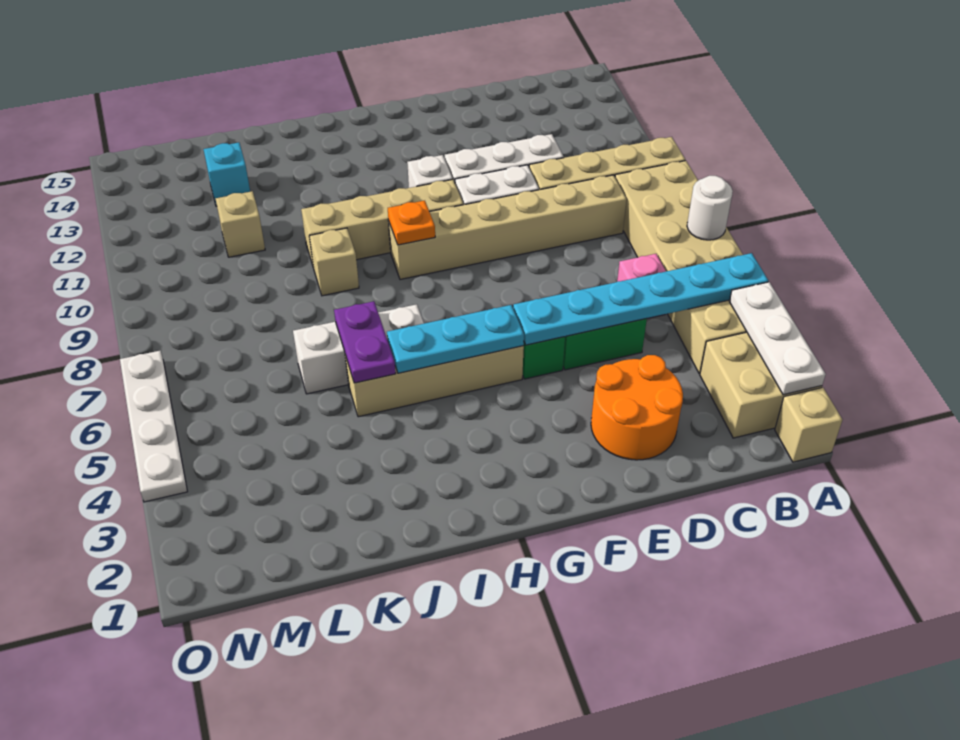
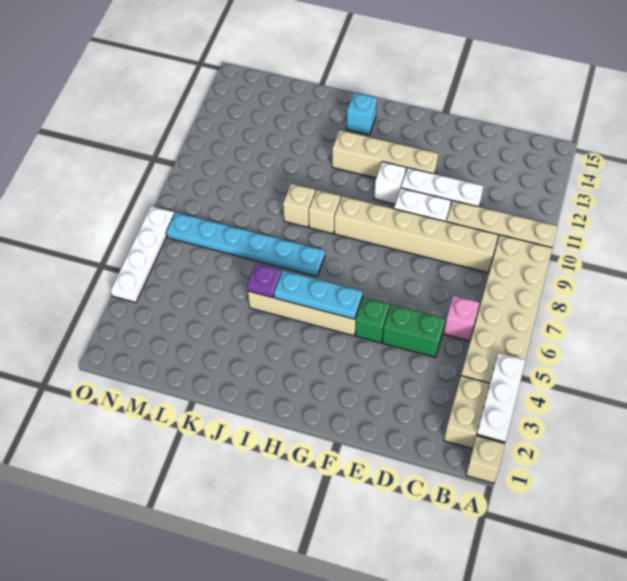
cyan plate A5:F5 level 2 -> cyan plate I7:N7 level 1
white round brick A7 level 2 -> none
orange round brick D2:E3 level 1 -> none
tan brick G10:J10 level 1 -> tan brick F12:I12 level 1
orange plate H9 level 2 -> none
white brick I6:K6 level 1 -> none
purple plate J5:J6 level 2 -> purple plate J5 level 2
tan brick L11 level 1 -> tan brick I9 level 1
cyan brick L13 level 1 -> cyan brick I14 level 1

